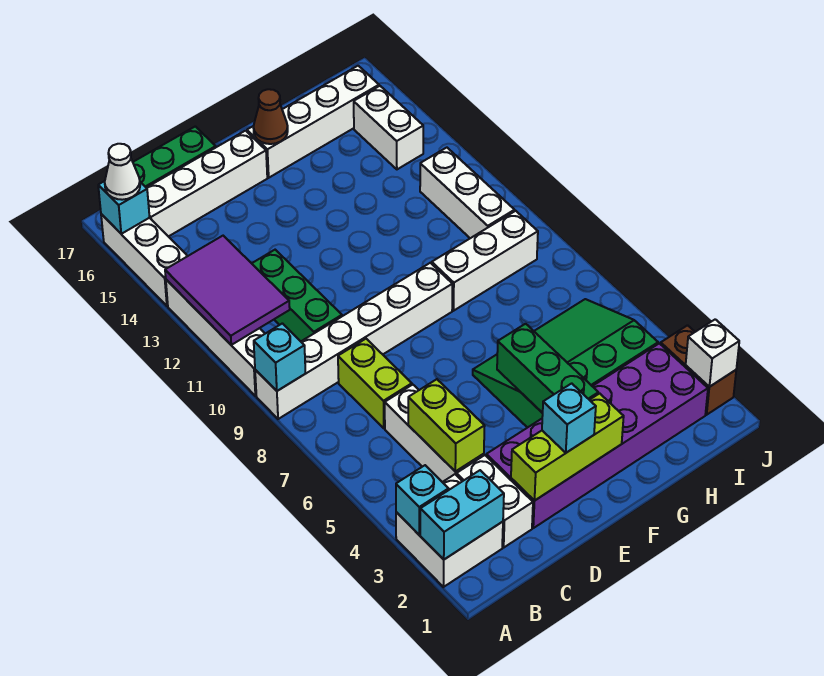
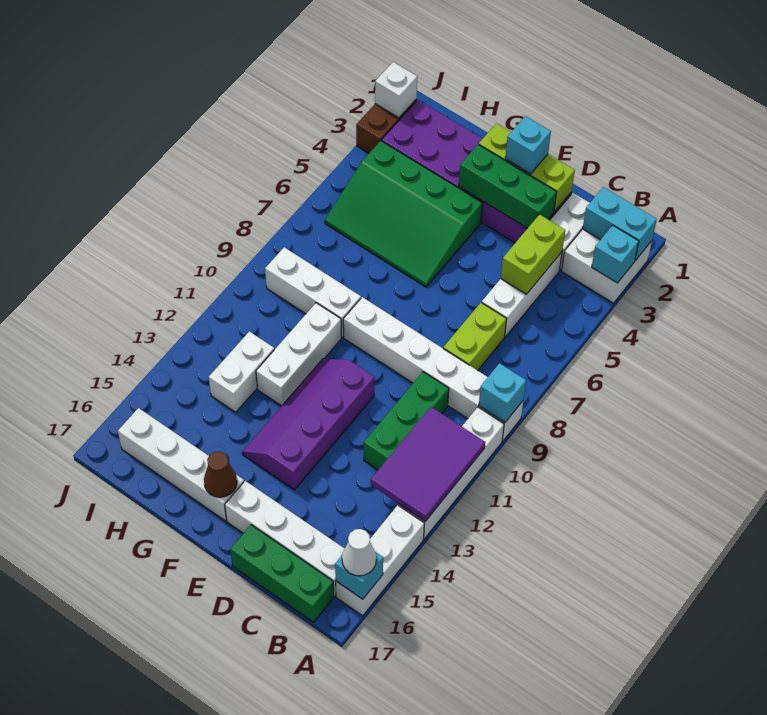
none -> purple slope E11:F14 level 1 top E
green brick F3:F5 level 2 -> green brick D3:F3 level 2
white brick I10:I12 level 1 -> white brick G10:G12 level 1
white brick I14:I15 level 1 -> white brick H12:H13 level 1

